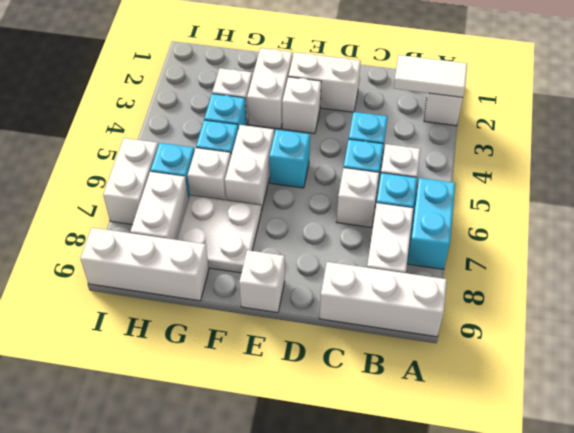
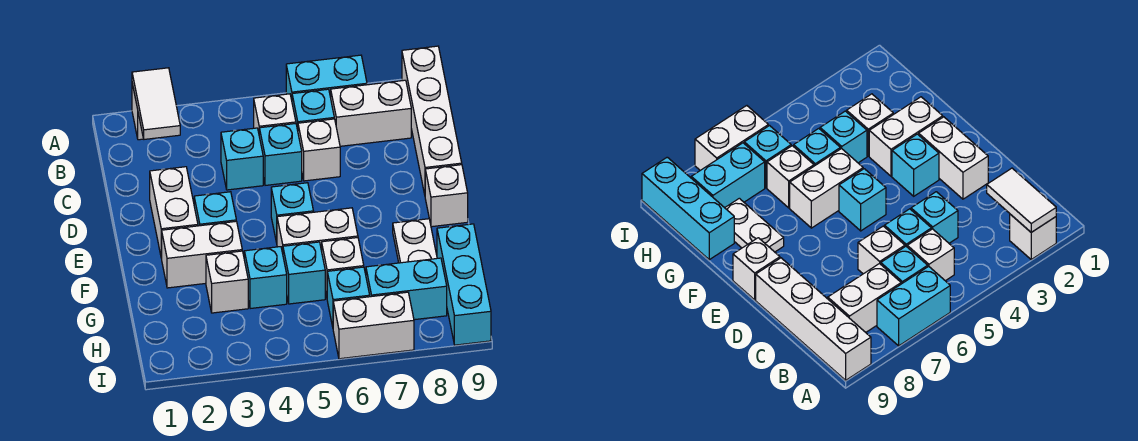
white brick A9:C9 level 1 -> white brick A9:D9 level 1
white brick E3 level 1 -> cyan brick E3 level 1
white plate F7:G8 level 1 -> white plate F8:G8 level 1
white brick G9:I9 level 1 -> cyan brick G9:I9 level 1
white brick H7:H8 level 1 -> cyan brick H7:H8 level 1

